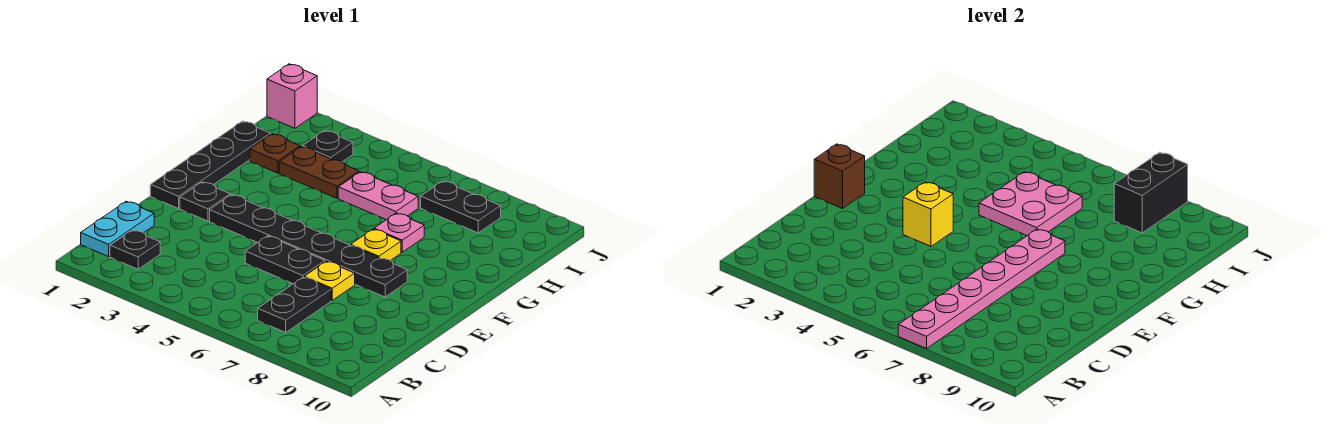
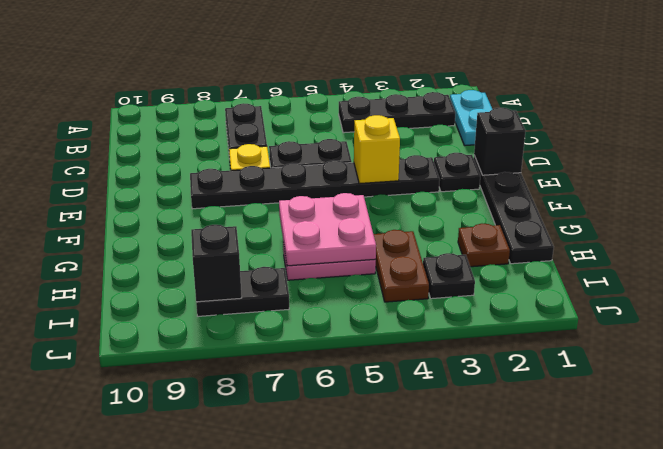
pink plate A7:F7 level 2 -> none
black plate B2 level 1 -> black plate B2:B4 level 1
brown brick E1 level 2 -> black brick E1 level 2
yellow plate F7 level 1 -> none
pink plate G7 level 1 -> none
brown plate H3:H4 level 1 -> brown plate H4:I4 level 1
black brick I8:J8 level 2 -> black brick I8 level 2
pink brick J1 level 1 -> none

